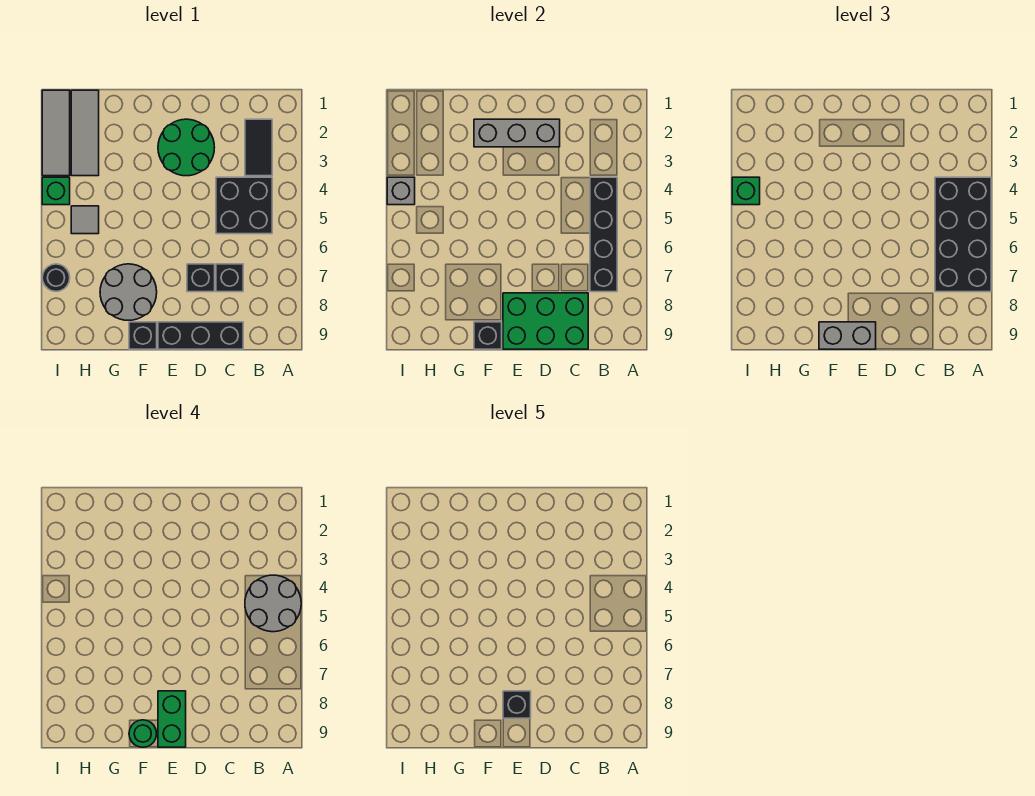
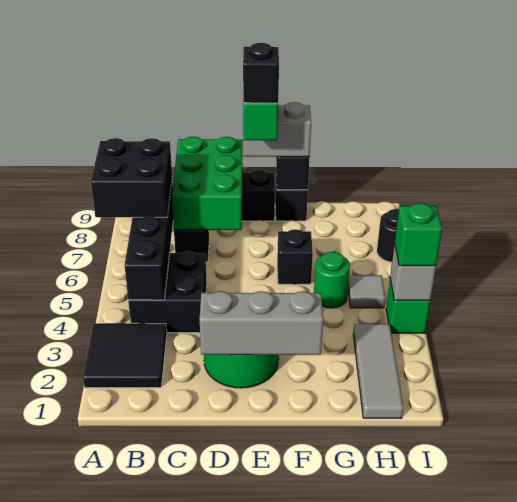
black brick A4:B7 level 3 -> black brick A6:B7 level 3
grey round brick A4:B5 level 4 -> none
black tile B2:B3 level 1 -> black tile A2:B3 level 1
green brick C8:E9 level 2 -> green brick C7:D9 level 2
black brick D7 level 1 -> black brick F6 level 1
grey round brick F7:G8 level 1 -> none
green round brick F9 level 4 -> green round brick G5 level 1
grey tile I1:I3 level 1 -> none

